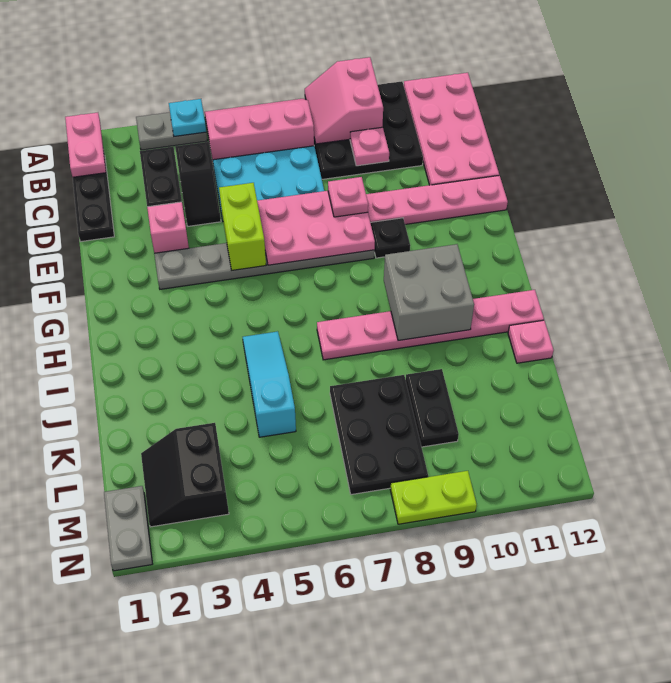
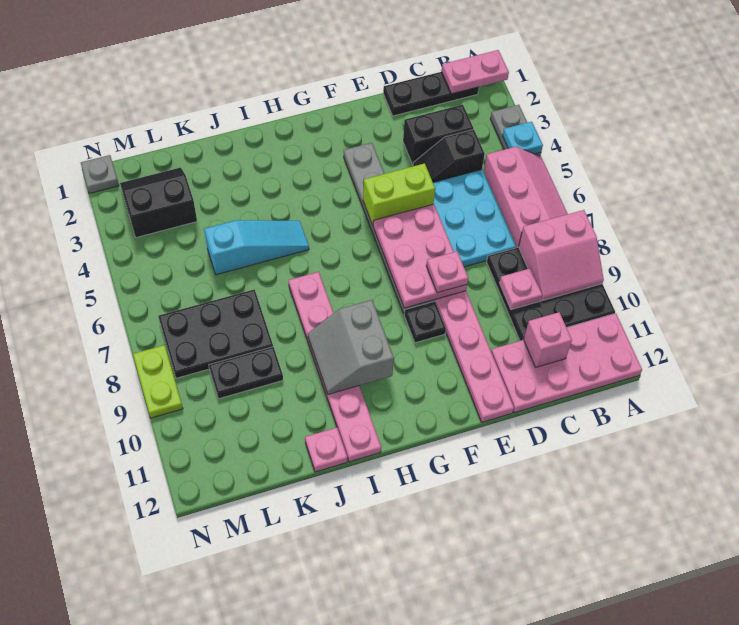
pink slope A8:B9 level 2 top 9 -> pink slope A8:B9 level 2 top 8
pink brick E3 level 1 -> pink brick C11 level 2
grey brick H9:I10 level 2 -> grey slope H9:I10 level 2 top H
grey plate M1:N1 level 1 -> grey plate N1 level 1

